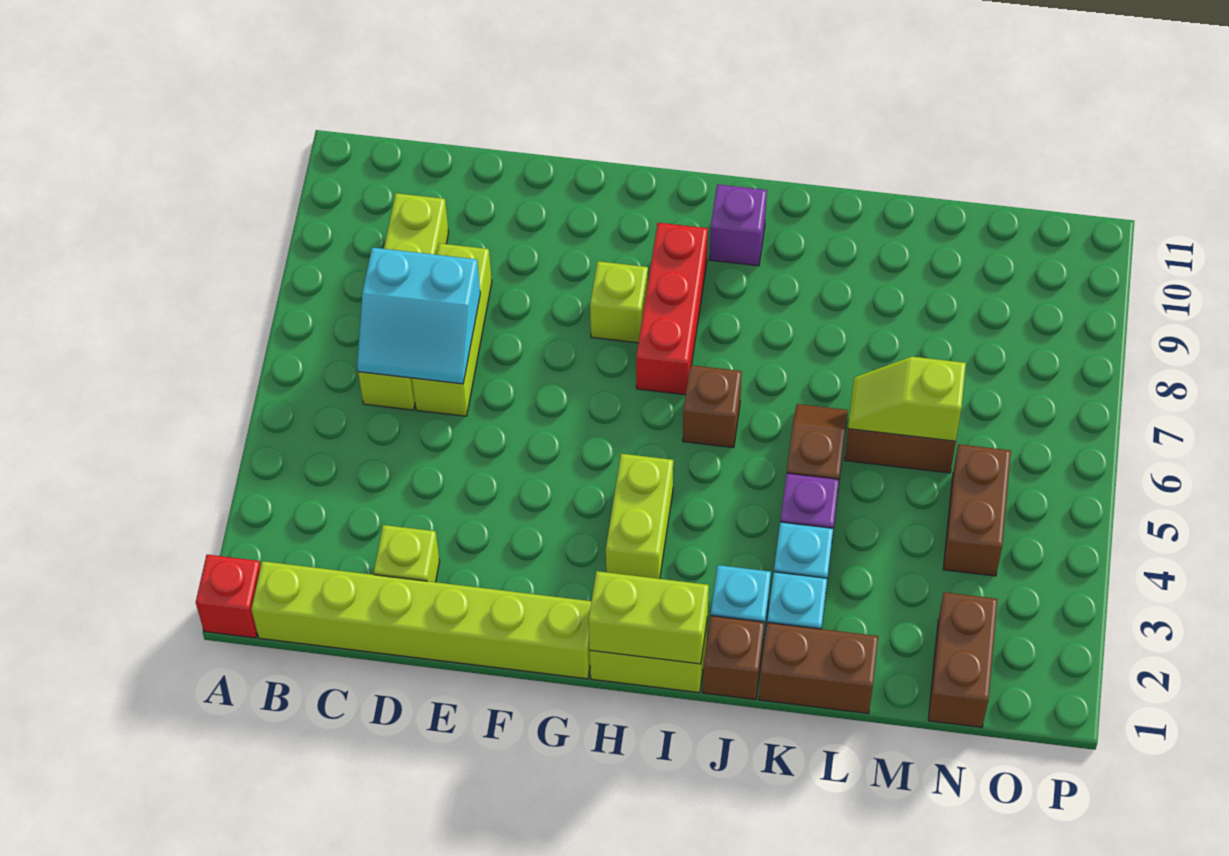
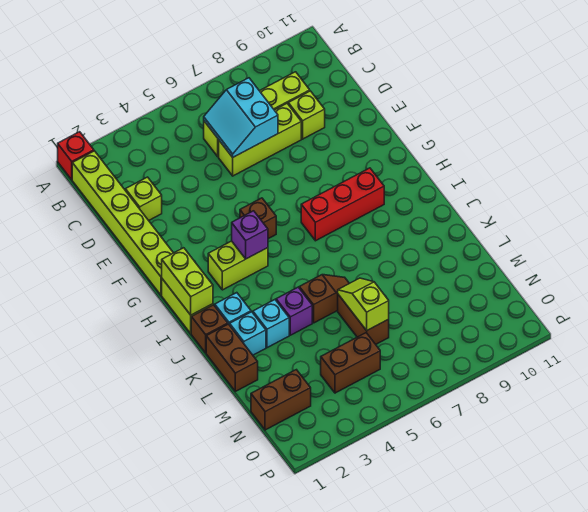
lime brick G8 level 1 -> lime brick D9 level 1
brown brick I6 level 1 -> brown brick G5 level 1
purple brick I10 level 1 -> purple brick H4 level 2

